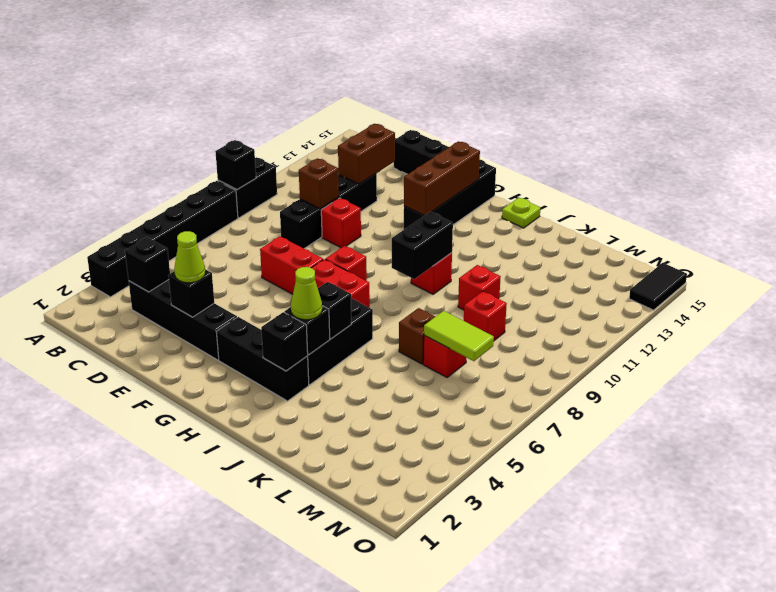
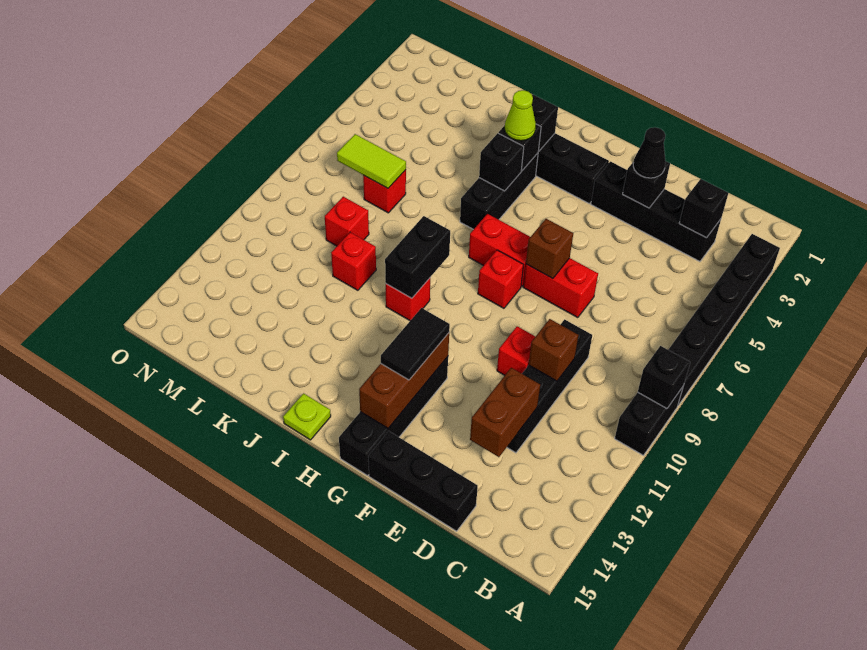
lime cone E3 level 3 -> black cone E3 level 3
brown brick K7 level 1 -> brown brick F7 level 2
black tile O14:O15 level 1 -> black tile G12:G13 level 3

